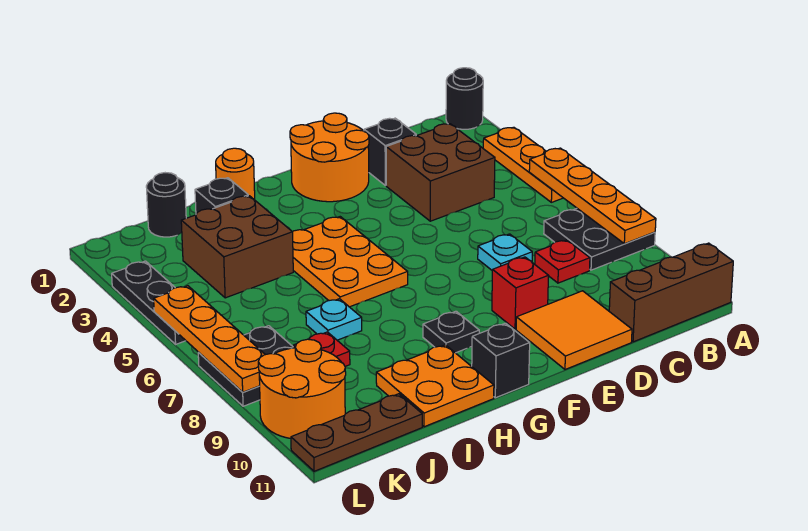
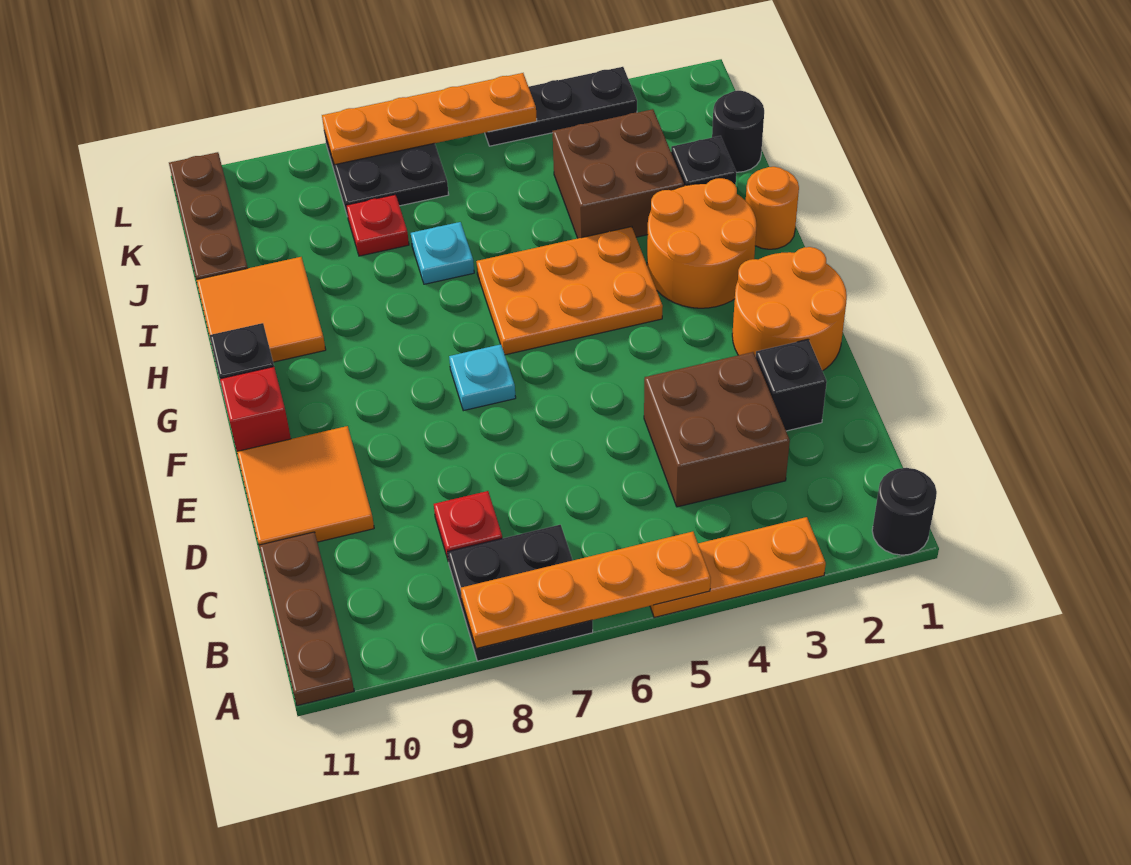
brown brick A11:C11 level 1 -> brown plate A11:C11 level 1
cyan plate D7 level 1 -> cyan plate F7 level 1
red brick E9 level 1 -> red brick F11 level 1
black plate G9 level 1 -> none
orange plate H10:I11 level 1 -> orange tile H10:I11 level 1
orange round brick K9:L10 level 1 -> orange round brick G2:H3 level 1

